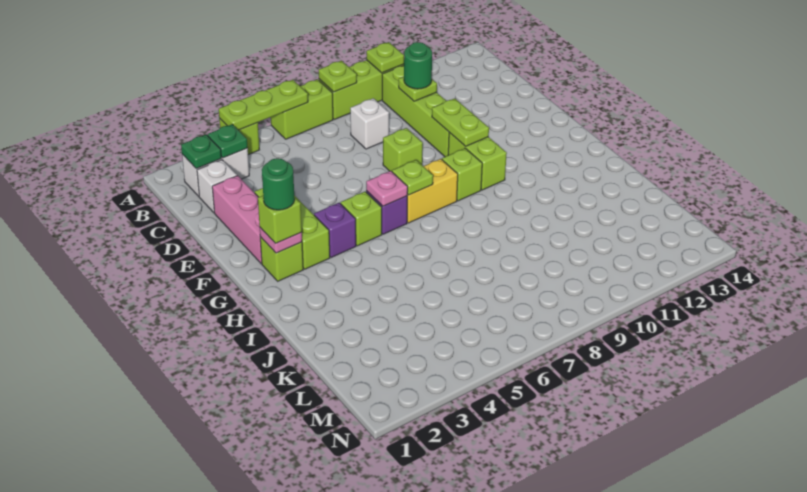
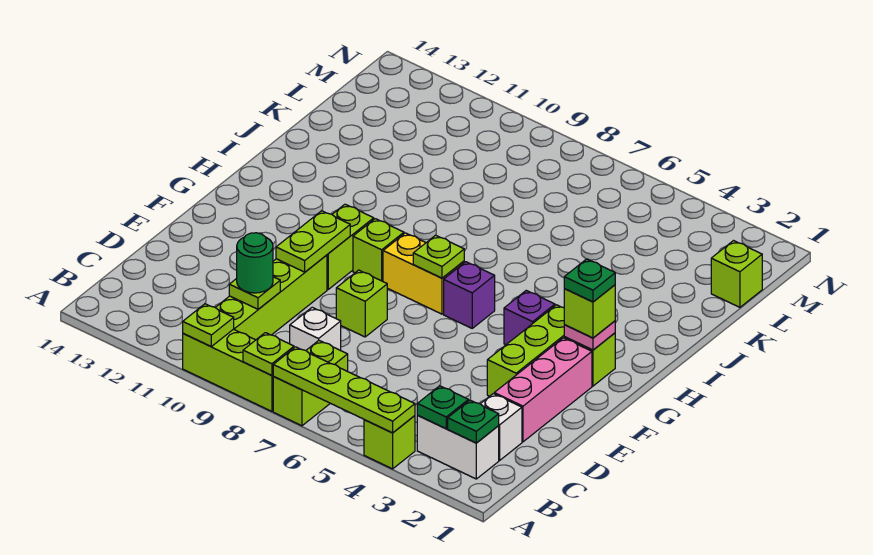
lime plate A4:A6 level 2 -> lime plate A4:A7 level 2
lime brick A6:A7 level 1 -> lime brick A7:B7 level 1
green round brick G2 level 4 -> green plate G2 level 4
lime brick G5 level 1 -> lime brick L1 level 1
pink plate G6 level 2 -> none

